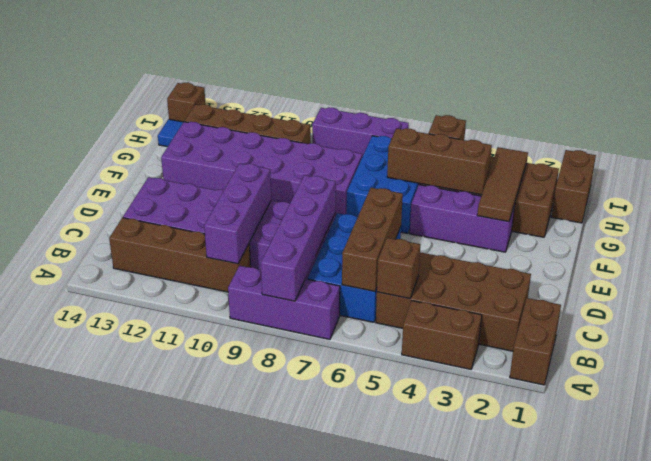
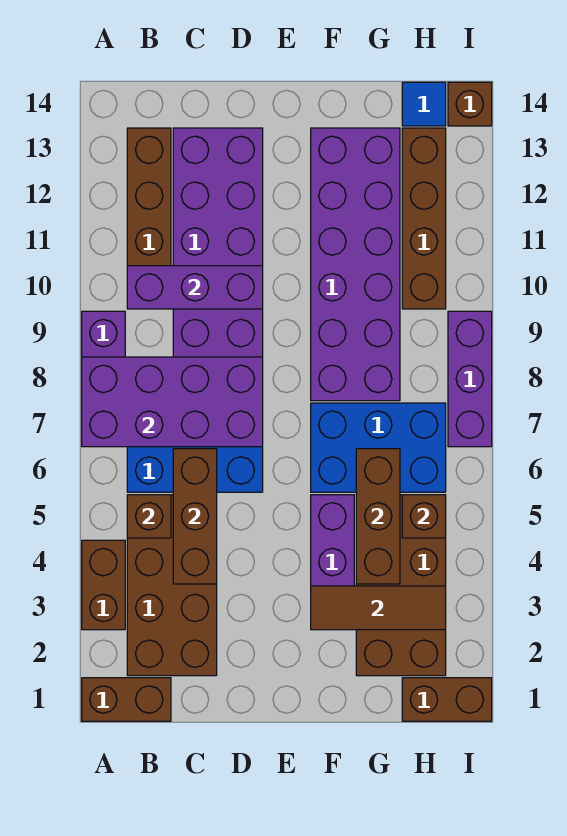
purple brick A8:D8 level 2 -> purple brick A7:D8 level 2
brown brick B6:D6 level 2 -> brown brick C4:C6 level 2

